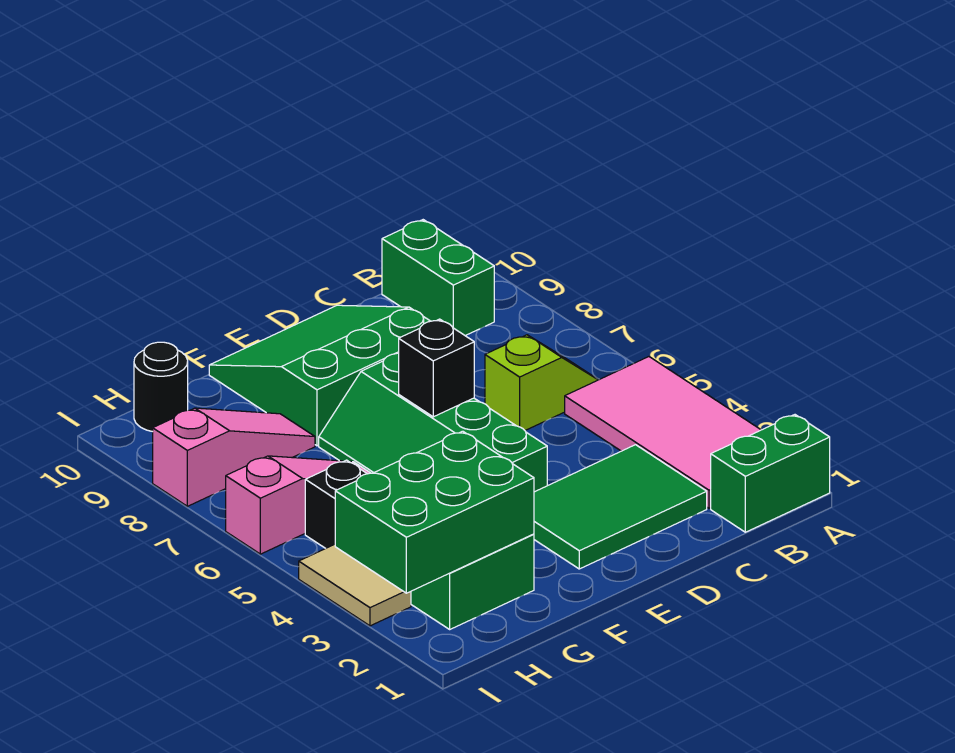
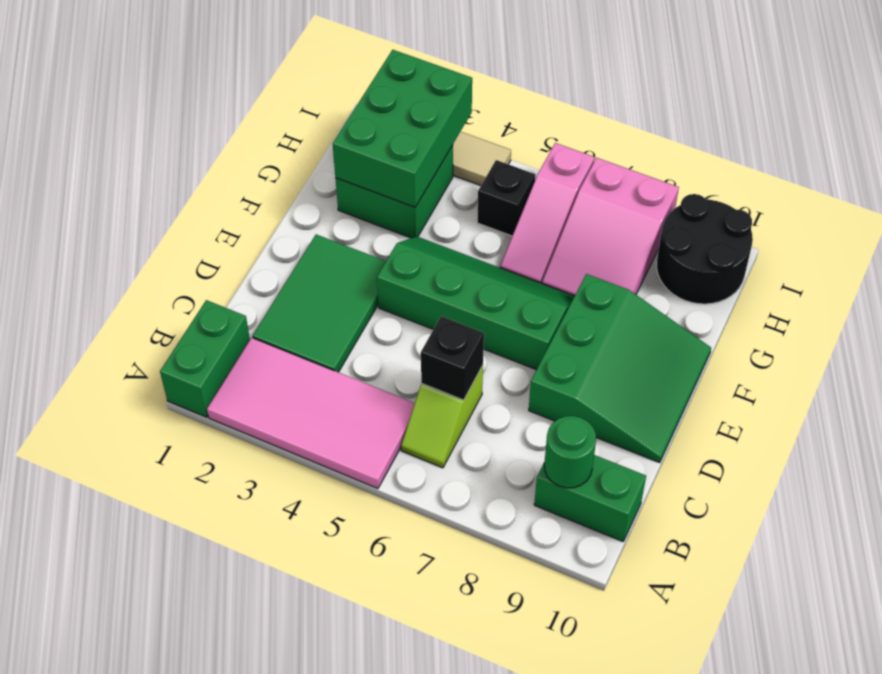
none -> green round brick B9 level 2
black brick E6 level 2 -> black brick C6 level 2
pink slope G8:I8 level 1 top I -> pink slope G7:I8 level 1 top I
black round brick H10 level 1 -> black round brick H9:I10 level 1

